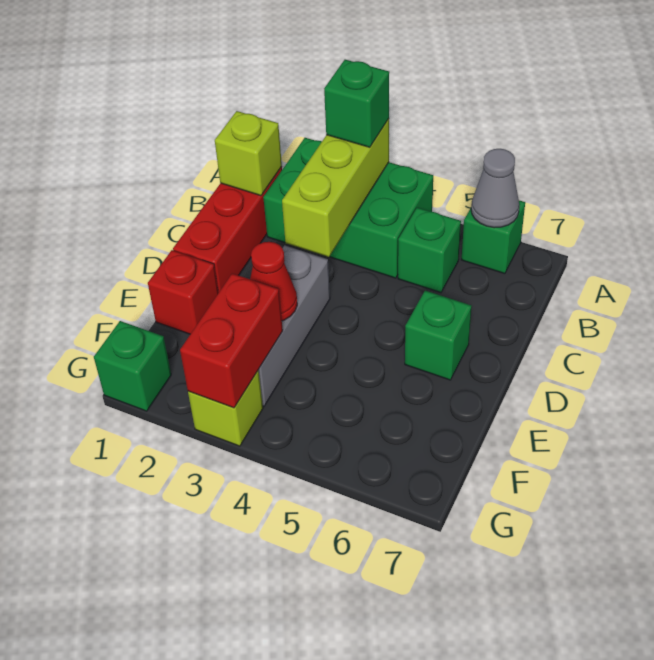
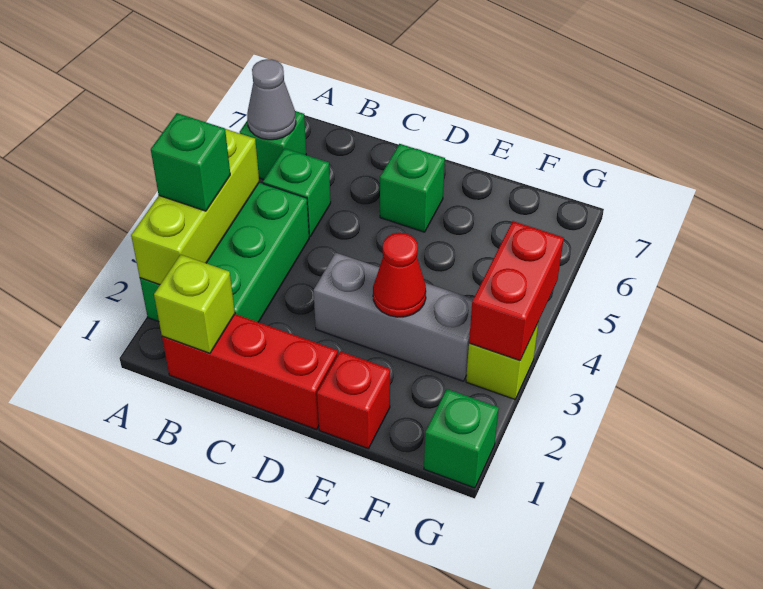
lime brick A3:C3 level 2 -> lime brick A2:A4 level 2
red brick F3:G3 level 2 -> red brick G3:G4 level 2

